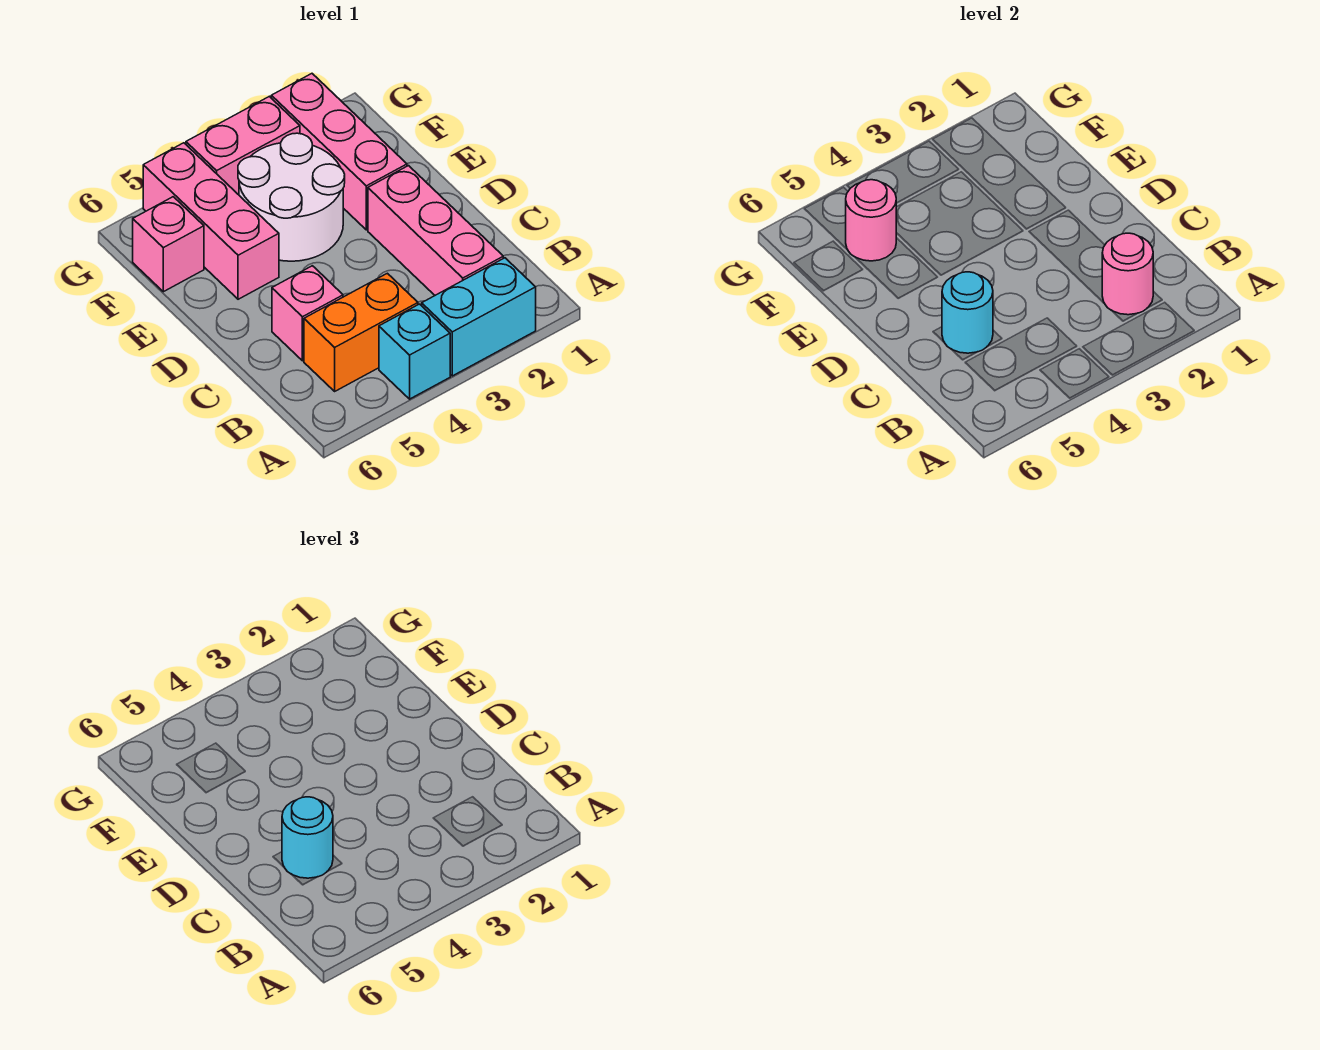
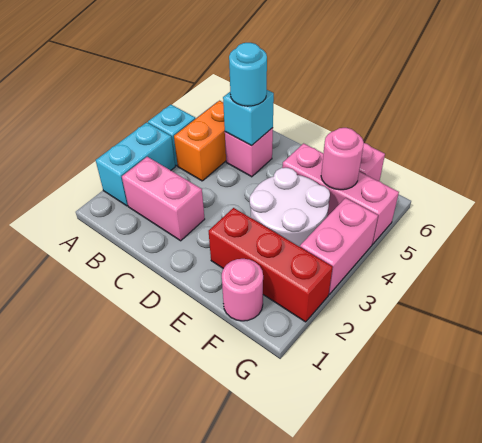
pink brick B2:D2 level 1 -> pink brick B2:C2 level 1
pink round brick B2 level 2 -> pink round brick F1 level 1
cyan round brick C5 level 2 -> cyan brick C5 level 2
pink brick E2:G2 level 1 -> red brick E2:G2 level 1

